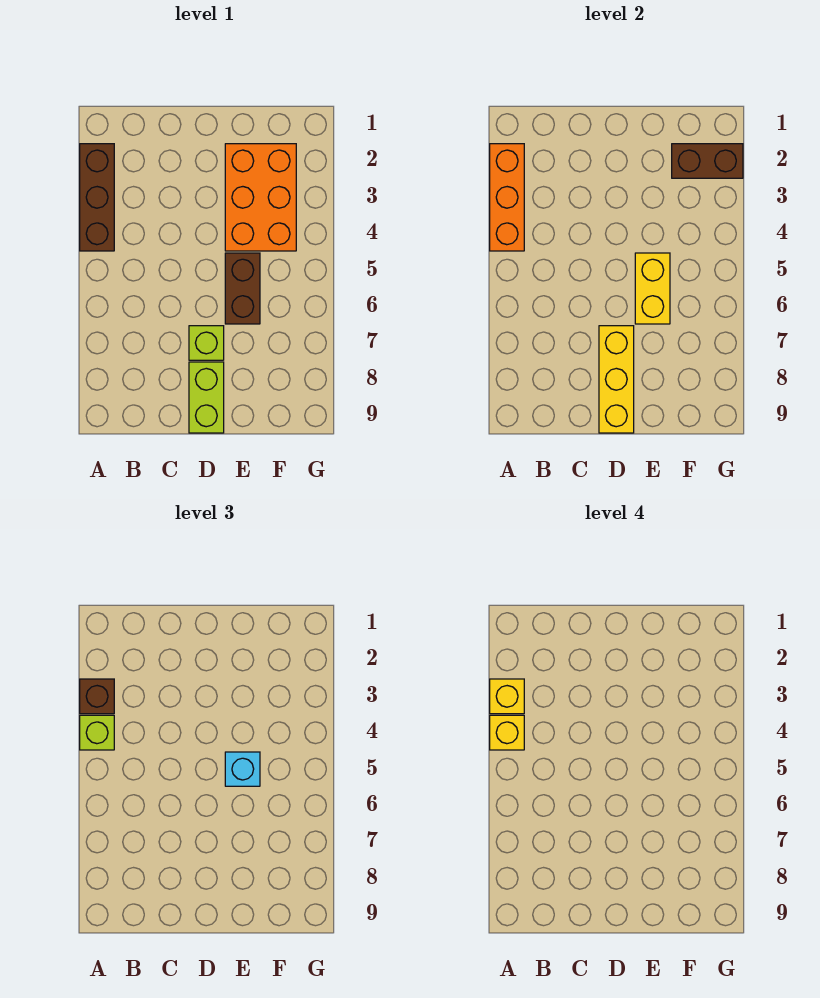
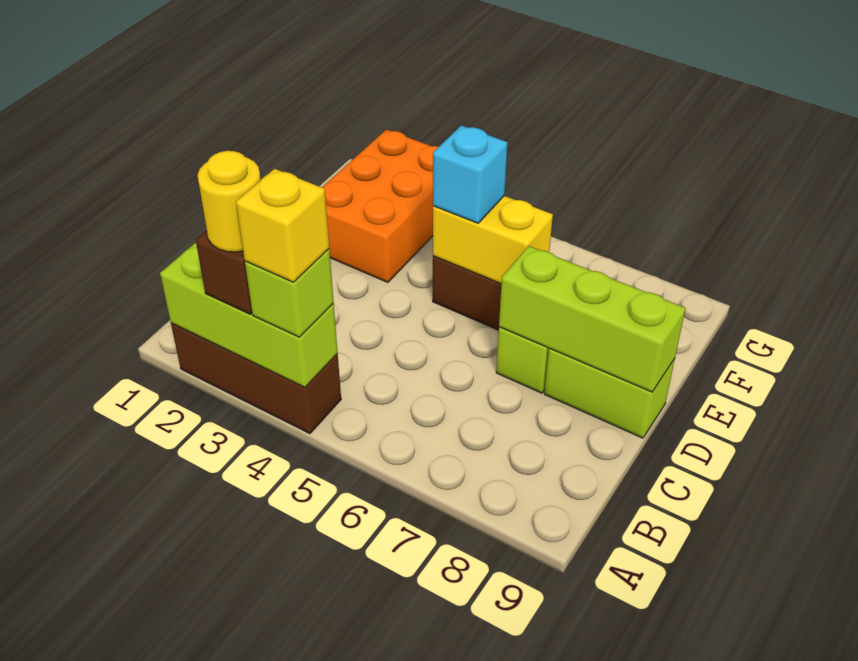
orange brick A2:A4 level 2 -> lime brick A2:A4 level 2
yellow brick A3 level 4 -> yellow round brick A3 level 4
yellow brick D7:D9 level 2 -> lime brick D7:D9 level 2
orange brick E2:F4 level 1 -> orange brick E2:G3 level 1
brown brick F2:G2 level 2 -> none

